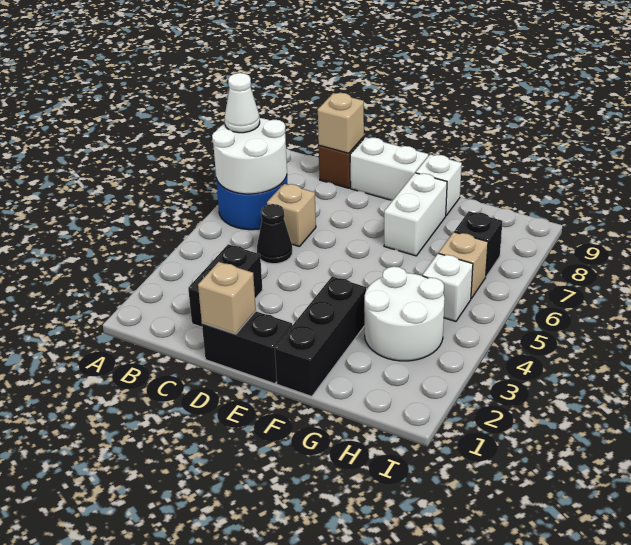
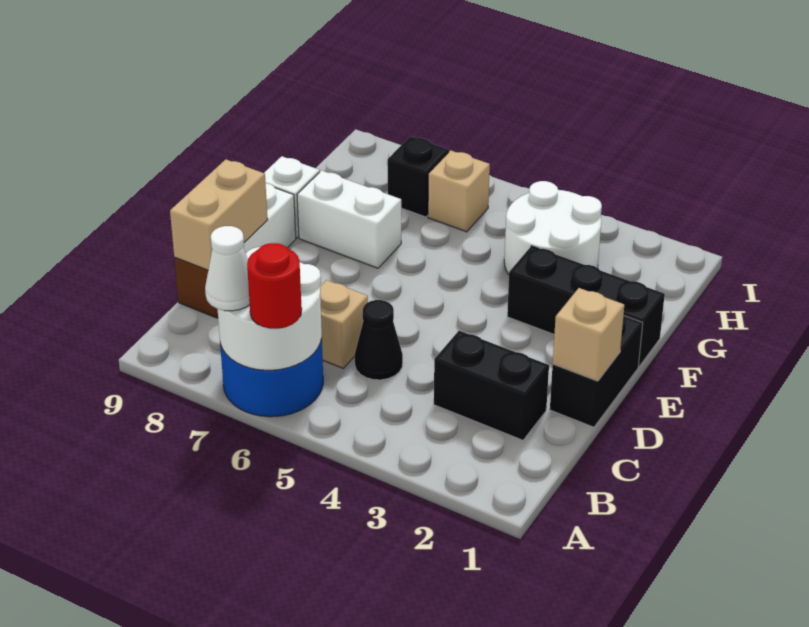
none -> red round brick A6 level 3
tan brick C9 level 2 -> tan brick C9:D9 level 2
white brick H5 level 1 -> none

